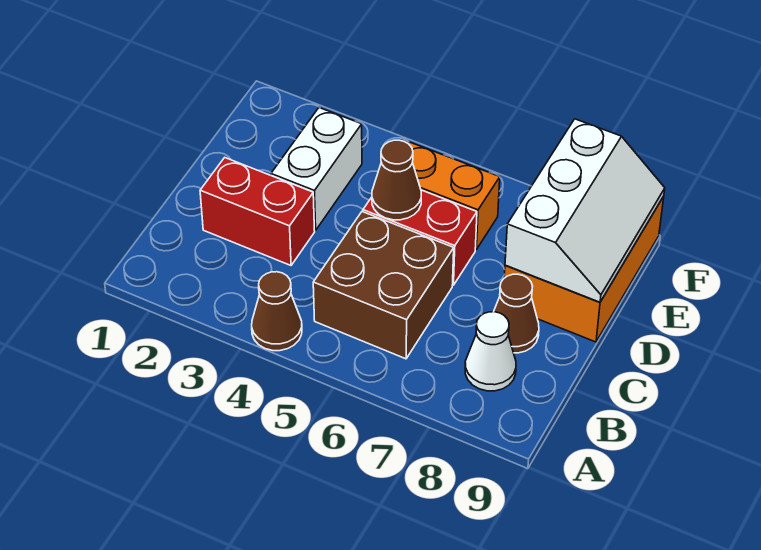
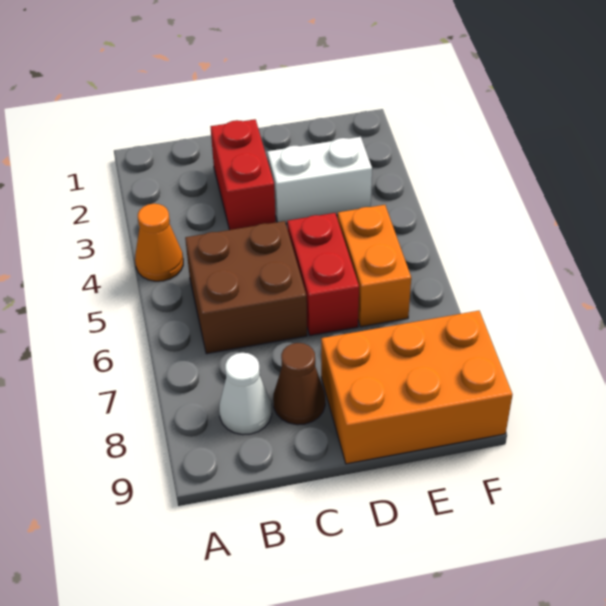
brown cone A4 level 1 -> orange cone A4 level 1
brown cone D5 level 2 -> none
white slope D8:F9 level 2 top 8 -> none

